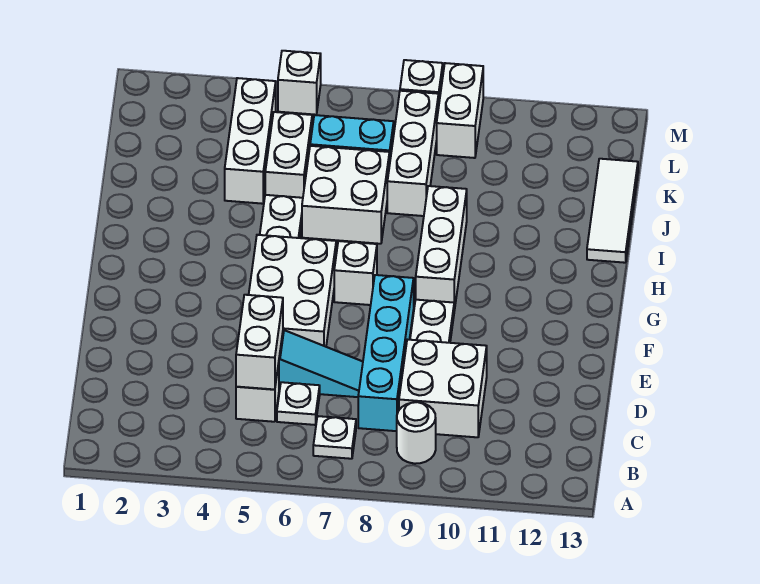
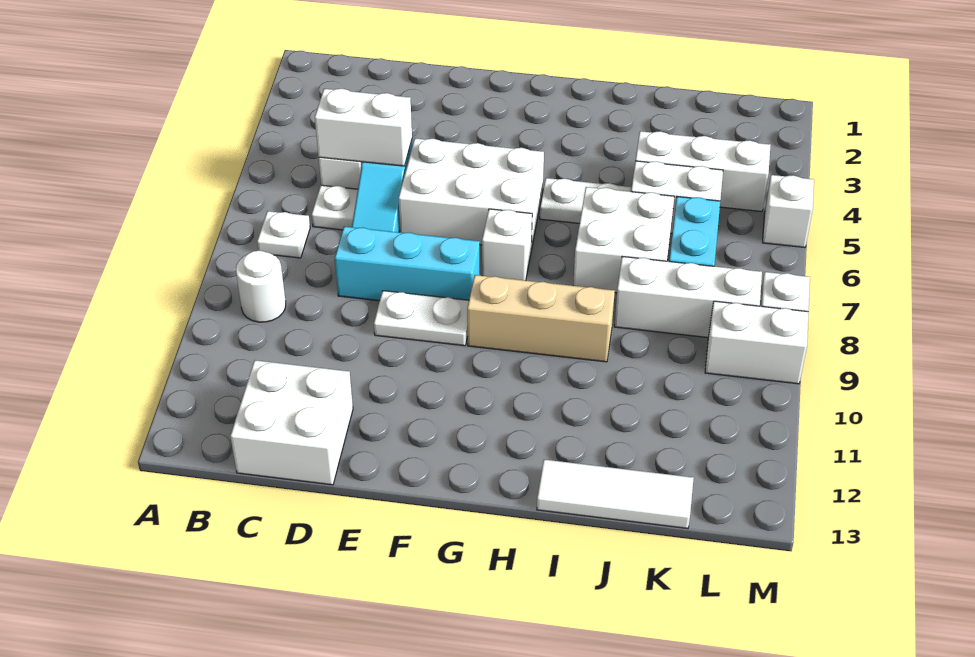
cyan brick C8:F8 level 1 -> cyan brick D8:F8 level 1
white brick C9:D10 level 1 -> white brick C12:D13 level 1
white brick G9:I9 level 1 -> tan brick G9:I9 level 1

